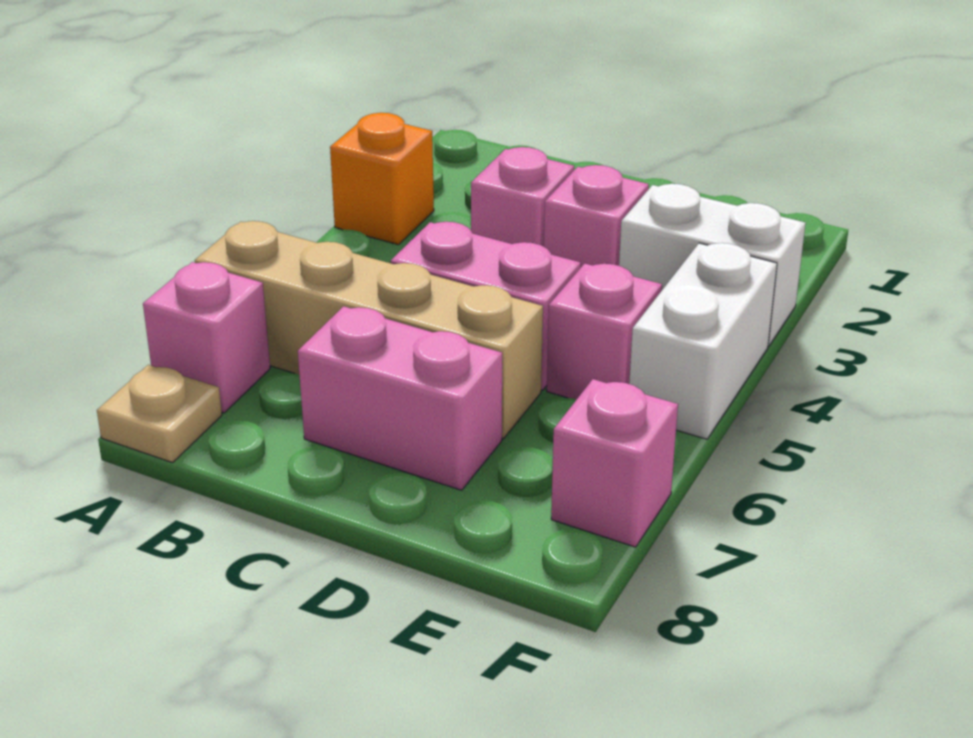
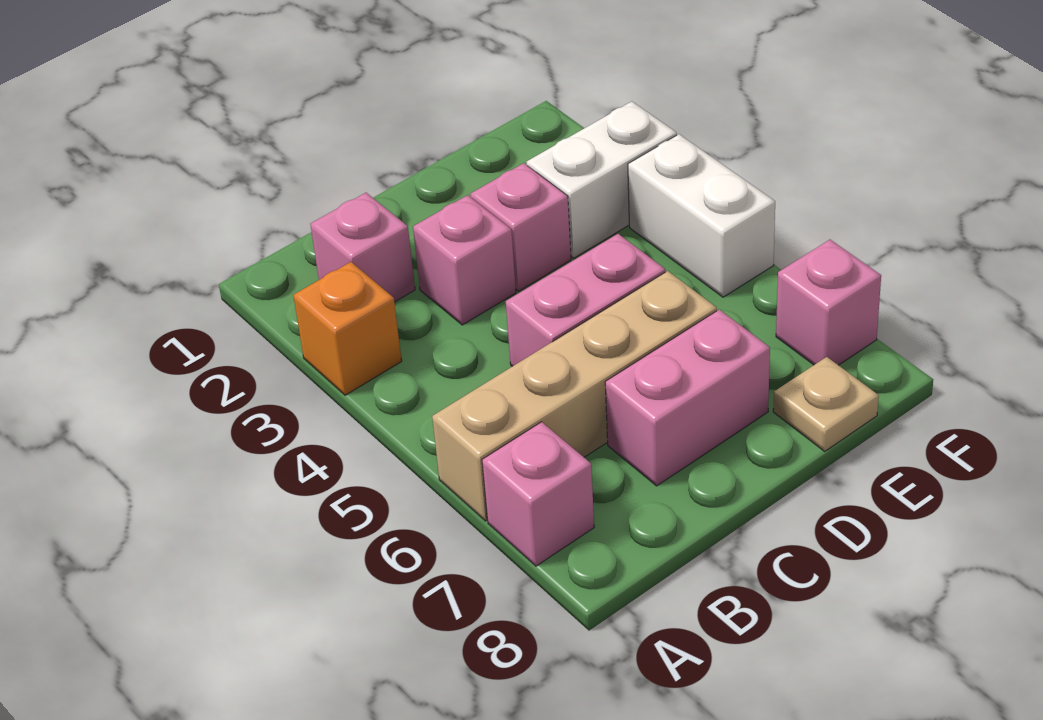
tan plate A8 level 1 -> tan plate E8 level 1
pink brick E5 level 1 -> pink brick B2 level 1

